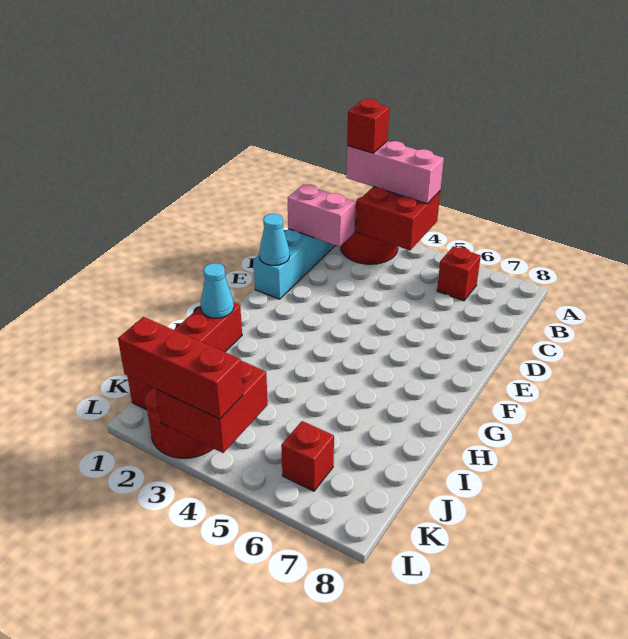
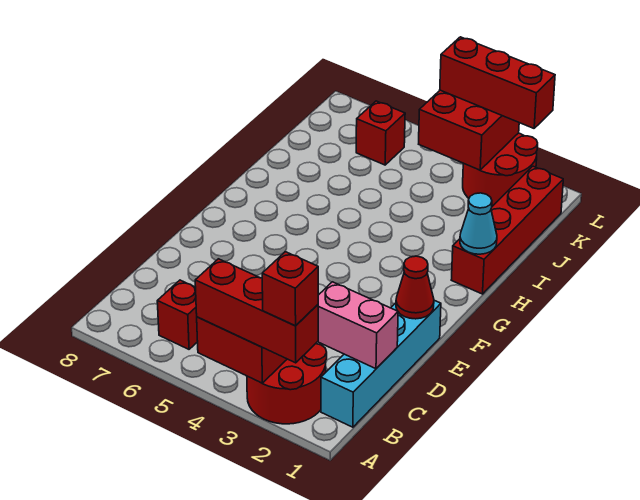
pink brick A2:A4 level 3 -> red brick A2:A4 level 3
cyan cone E1 level 2 -> red cone E1 level 2

